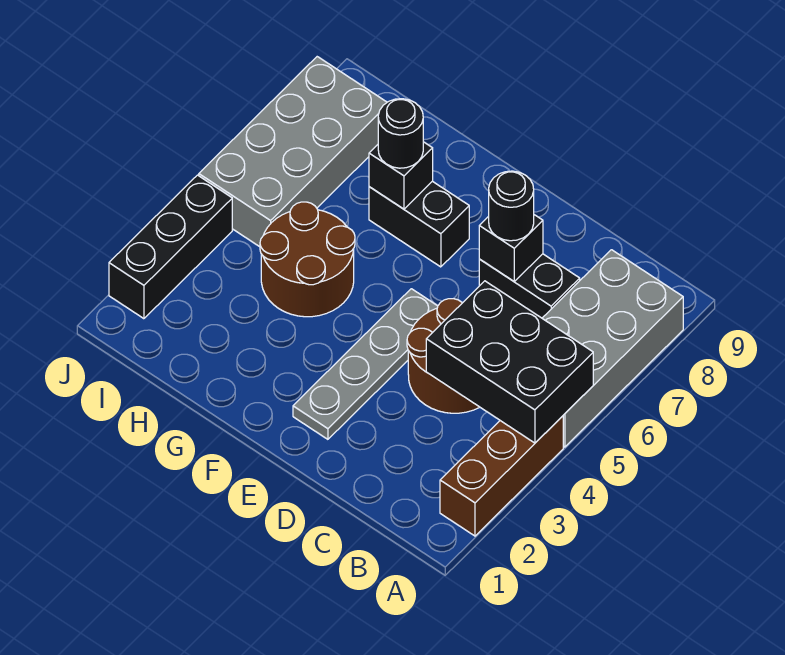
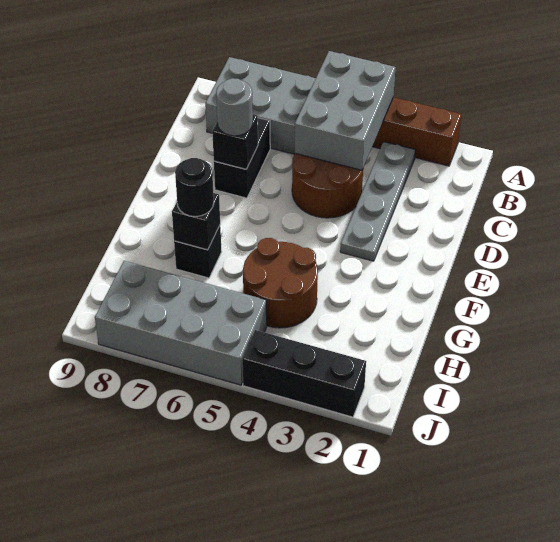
black brick A4:C5 level 2 -> grey brick A4:C5 level 2
black round brick D7 level 3 -> grey round brick D7 level 3
grey plate E2:E5 level 1 -> grey plate B3:E3 level 1
black brick F7:G7 level 1 -> black brick G7 level 1

